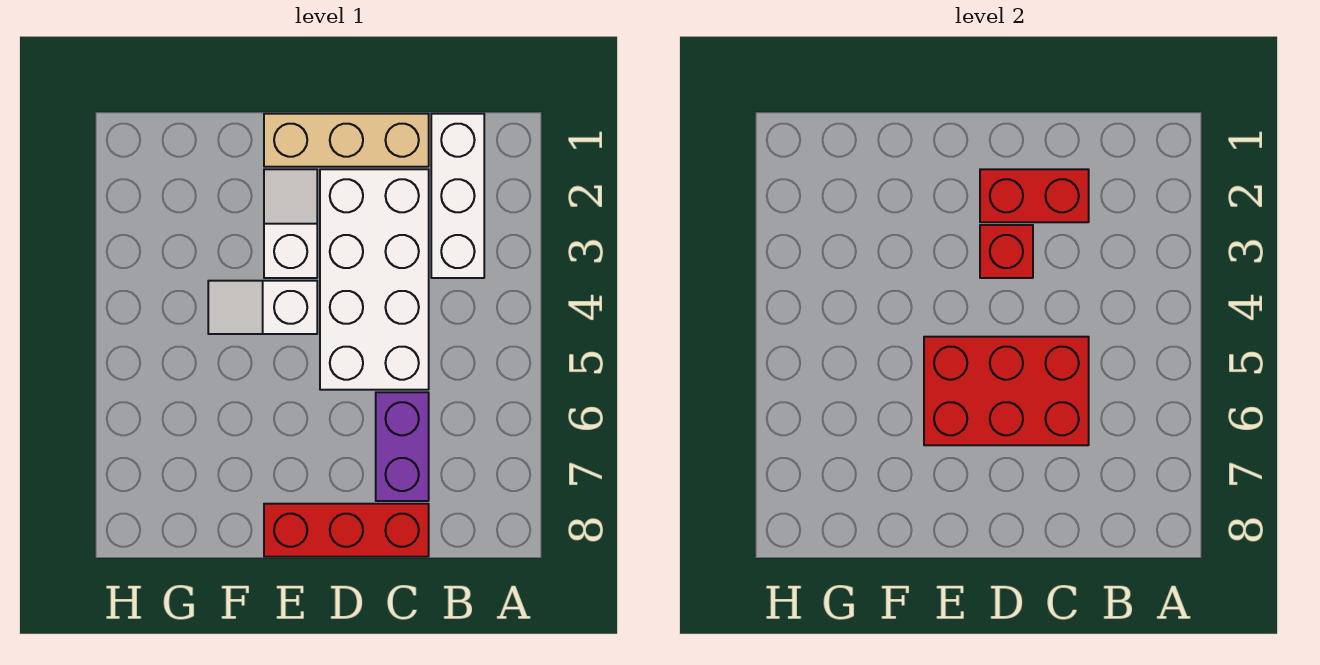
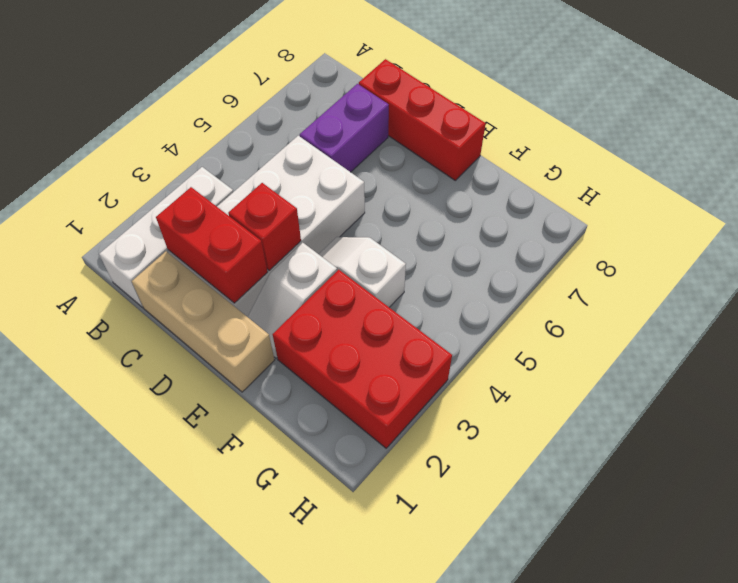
red brick C5:E6 level 2 -> red brick F2:H3 level 1
white slope E4:F4 level 1 top E -> white slope E4:F4 level 1 top F

